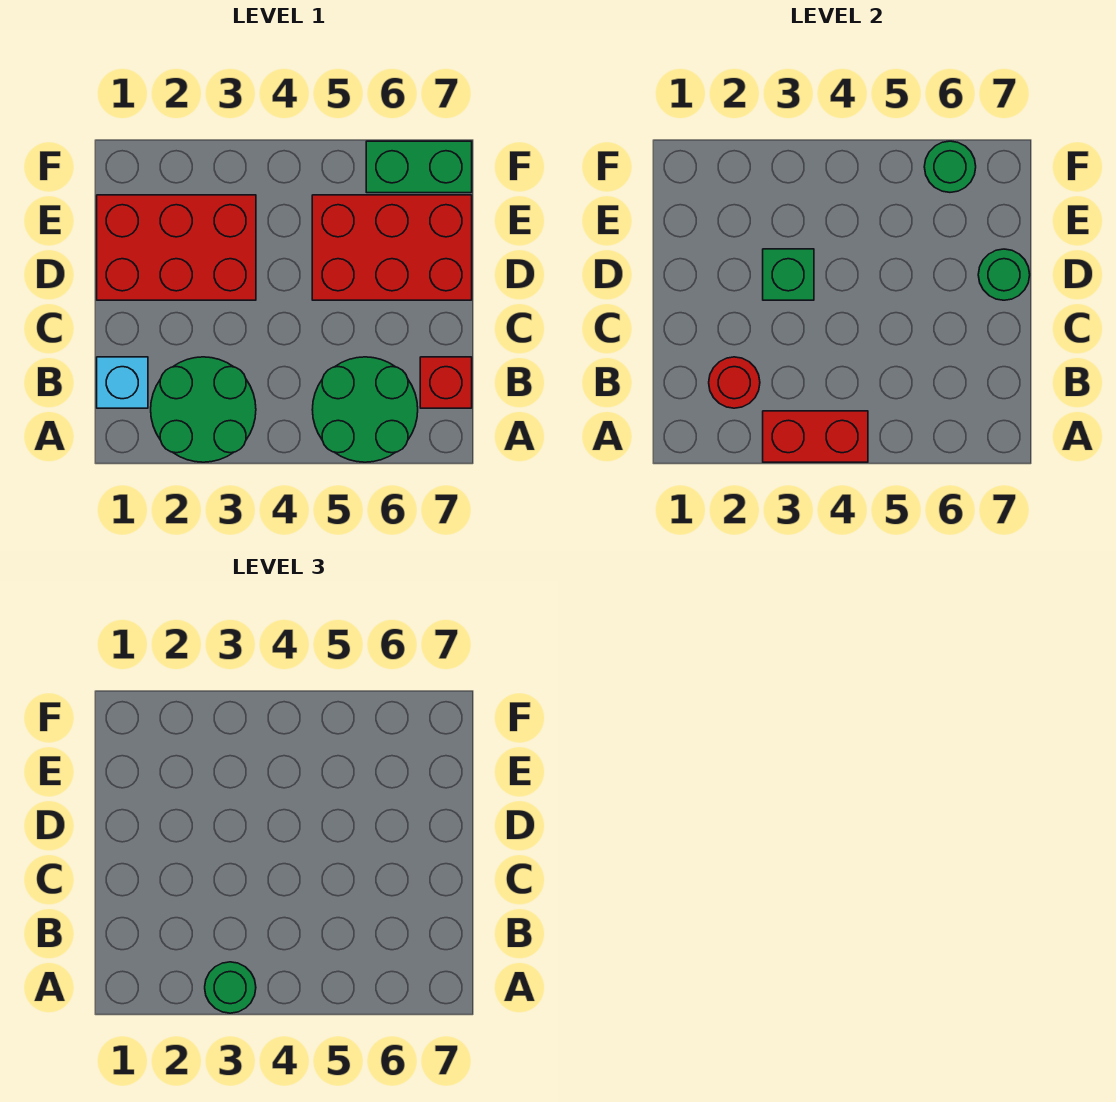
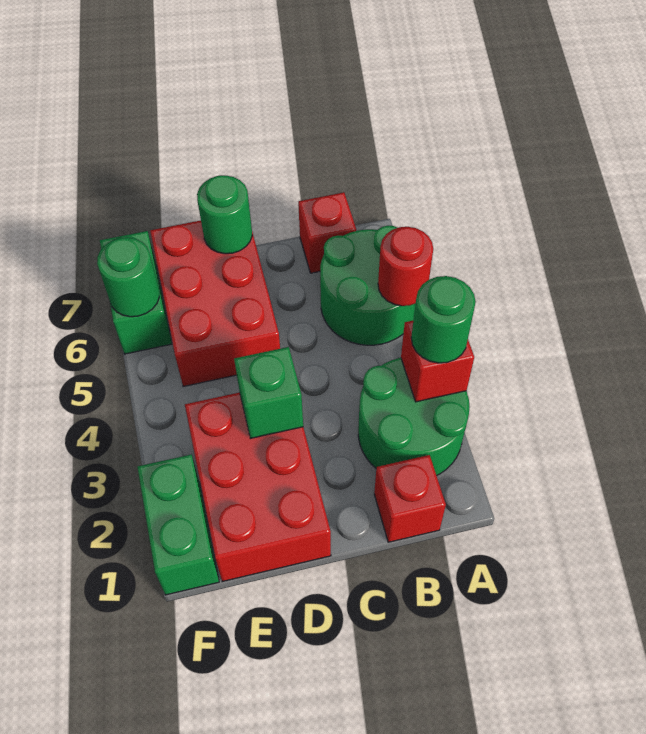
red brick A3:A4 level 2 -> red brick A3 level 2
cyan brick B1 level 1 -> red brick B1 level 1
red round brick B2 level 2 -> red round brick A5 level 2
none -> green brick F1:F2 level 1

